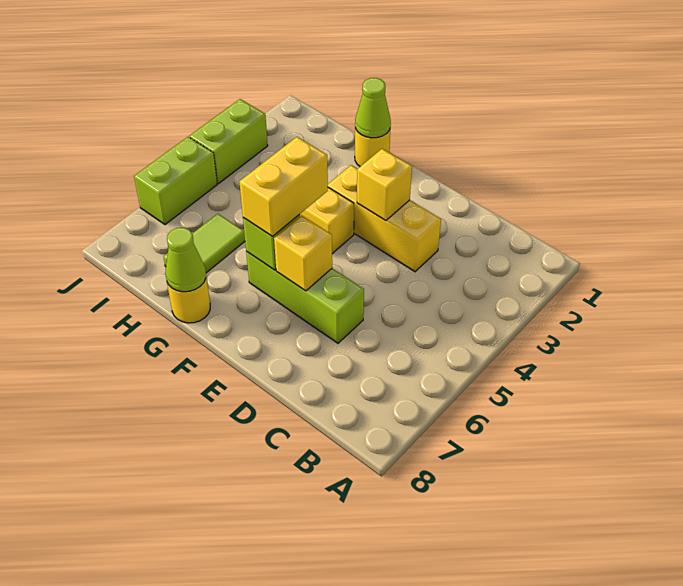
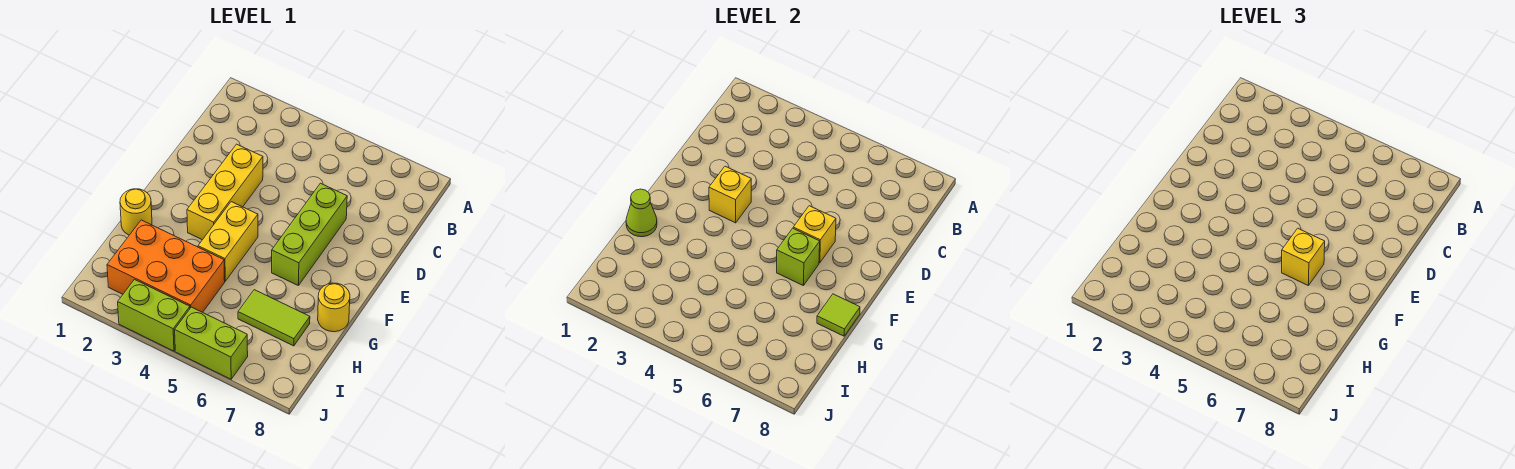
yellow brick F5:F6 level 3 -> yellow brick F6 level 3
lime cone G8 level 2 -> lime tile G8 level 2
none -> orange brick H2:I4 level 1

